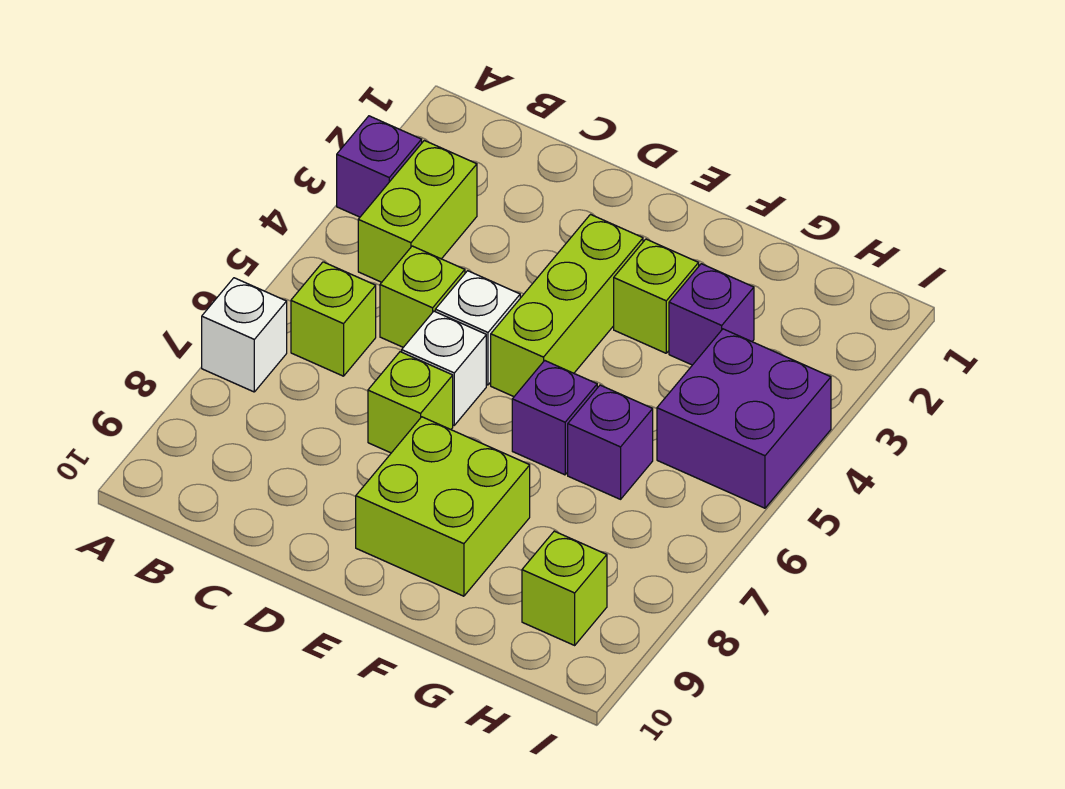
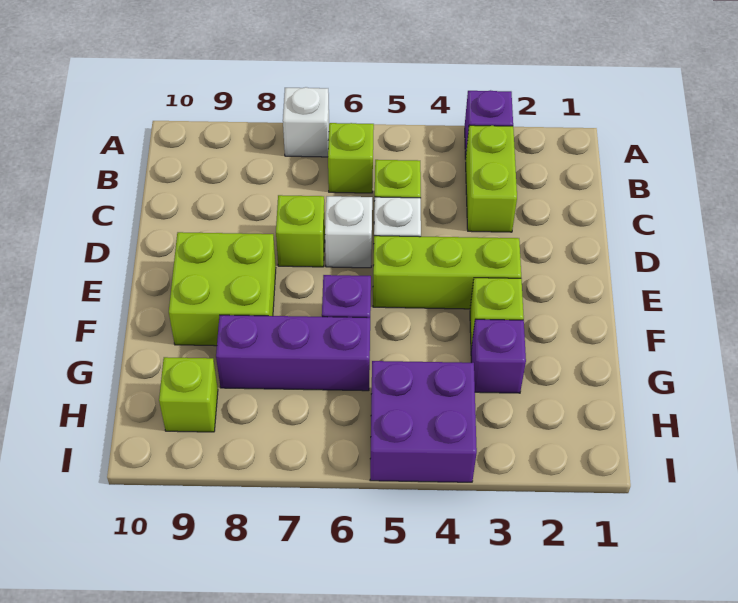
lime brick B3:B4 level 1 -> lime brick B3:C3 level 1
purple brick G6 level 1 -> purple brick G6:G8 level 1

